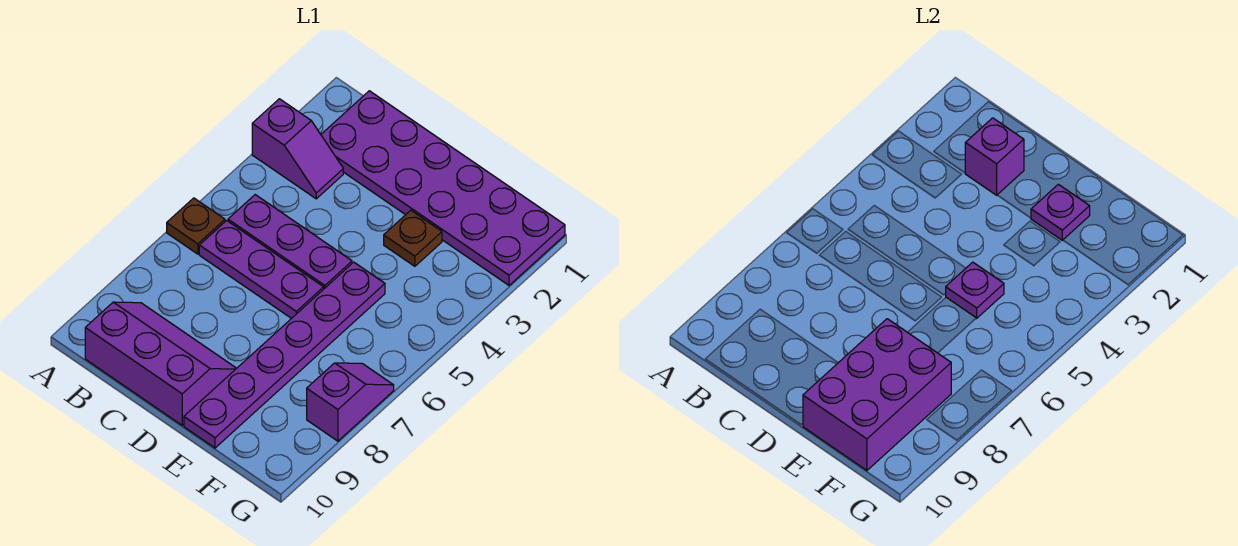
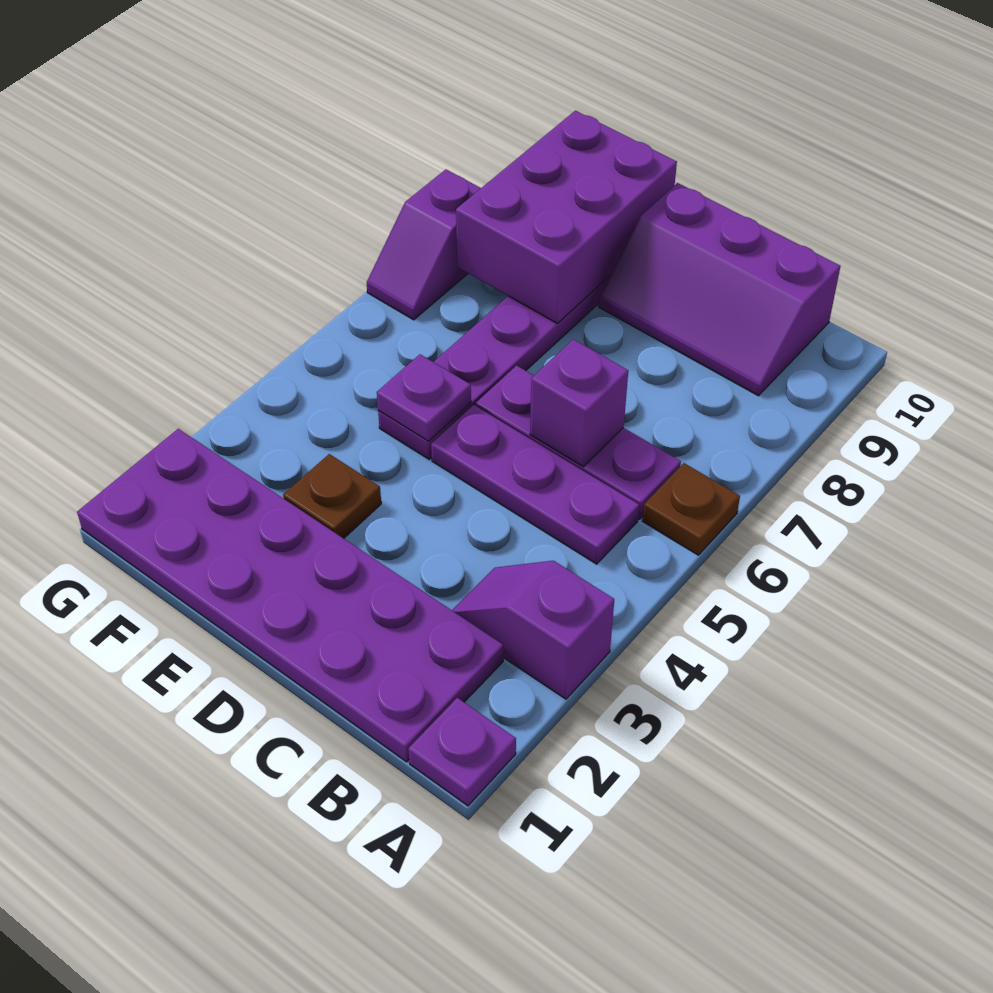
purple brick C2 level 2 -> purple brick C6 level 2
purple plate E2 level 2 -> purple plate A1 level 1

